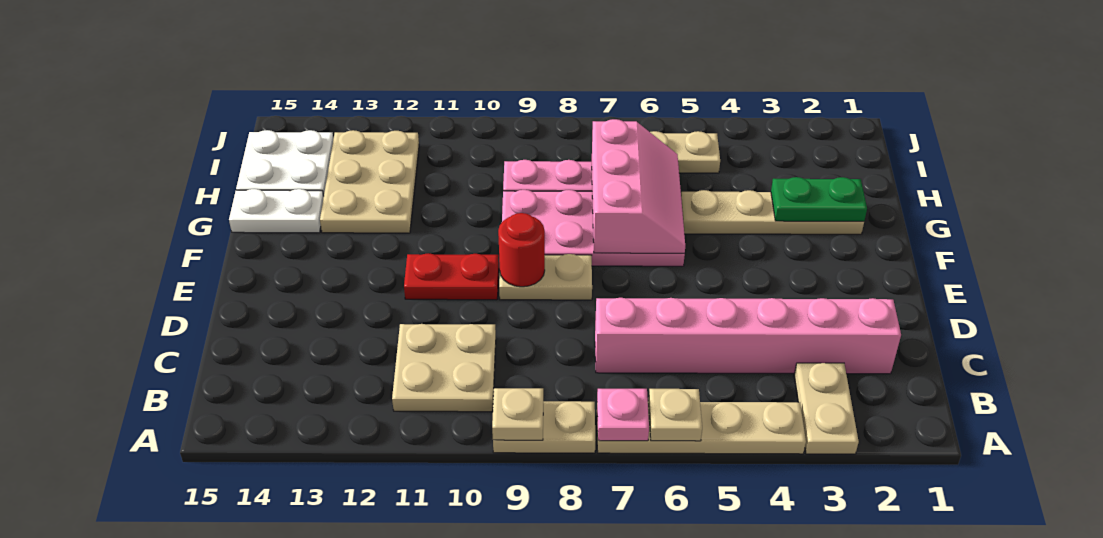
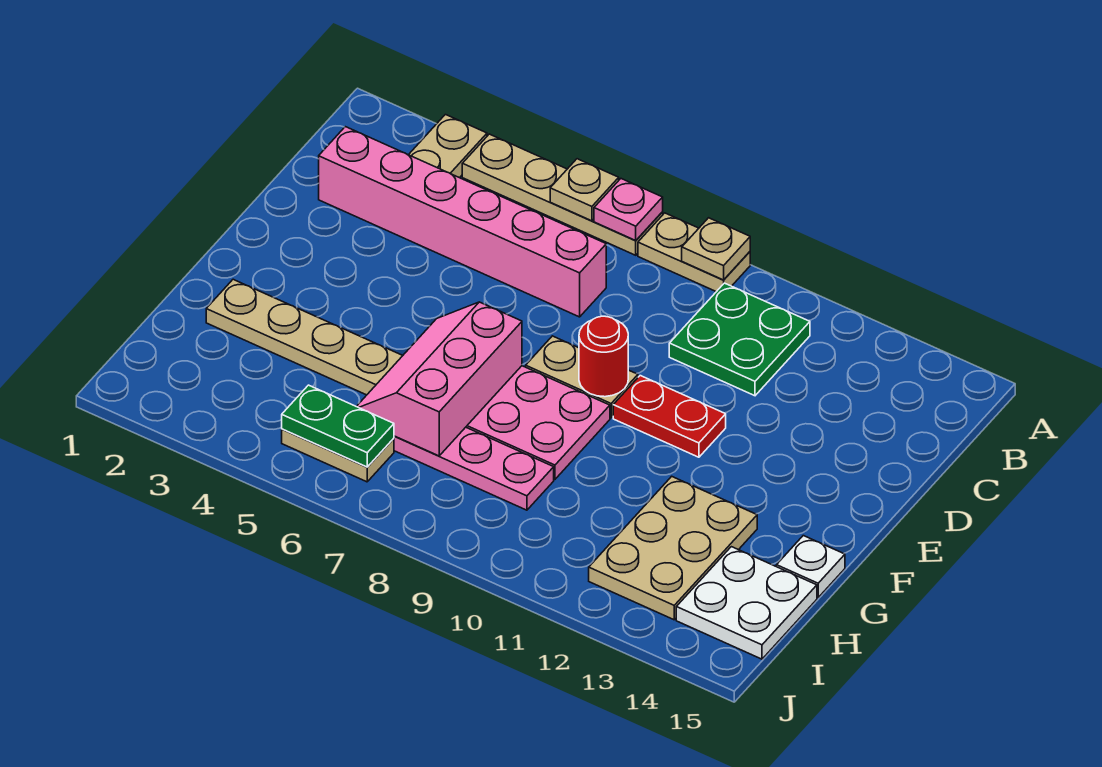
tan plate B10:C11 level 1 -> green plate B10:C11 level 1
green plate G2:G3 level 2 -> green plate I5:I6 level 2
white plate G14:G15 level 1 -> white plate G15 level 1

